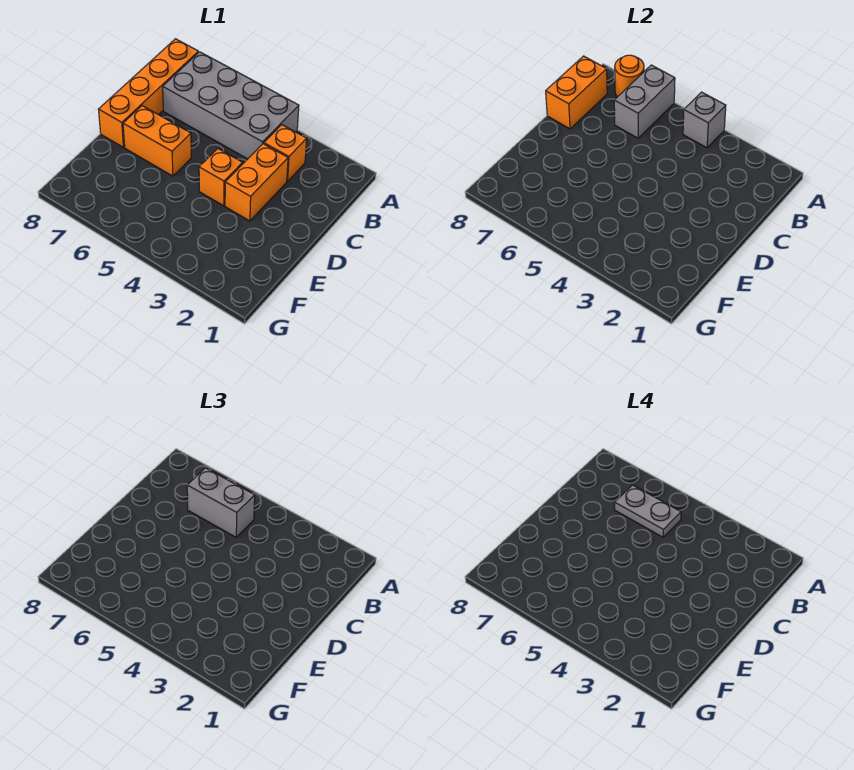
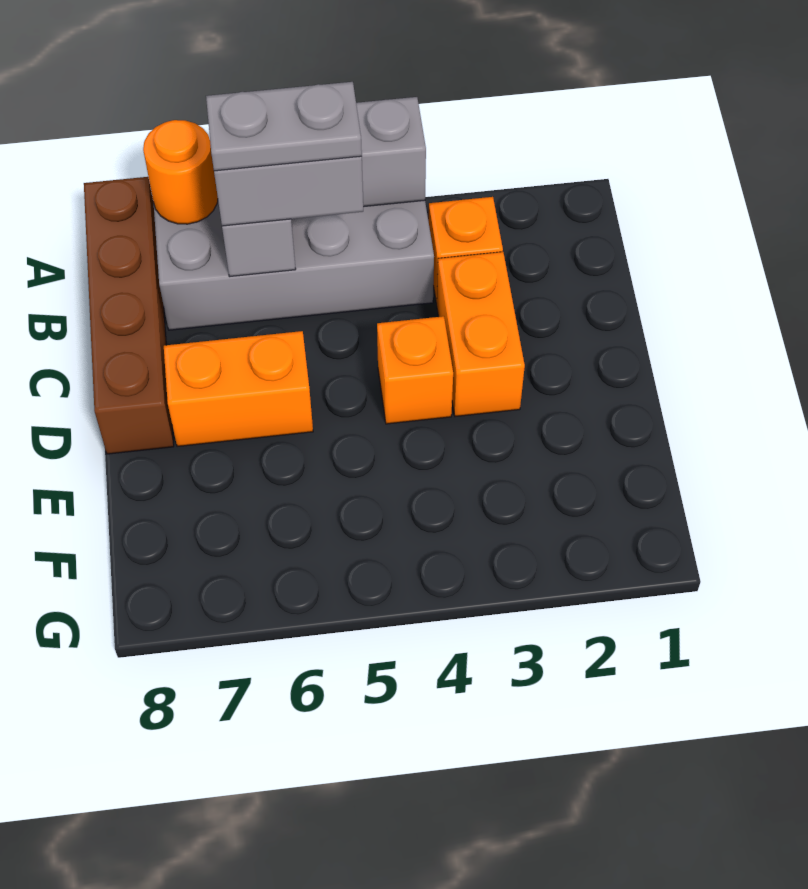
orange brick A8:D8 level 1 -> brown brick A8:D8 level 1
orange brick B8:C8 level 2 -> none

